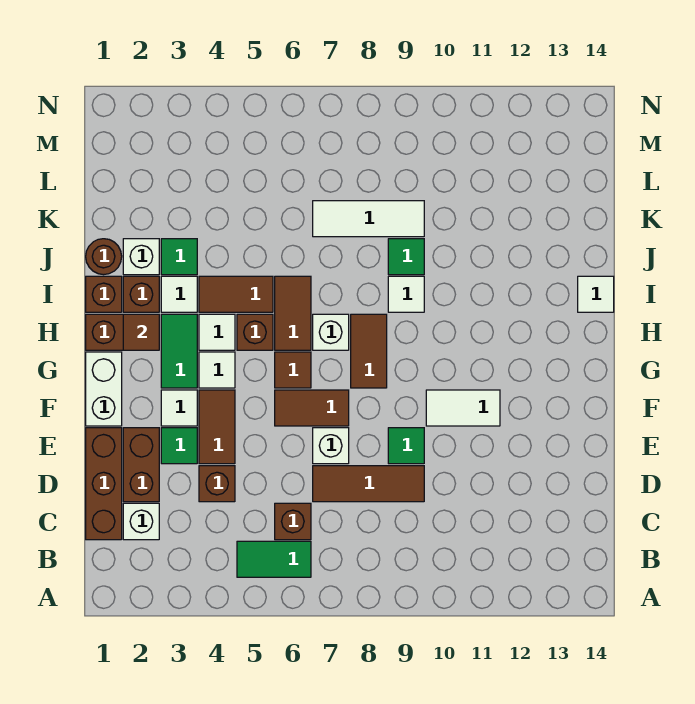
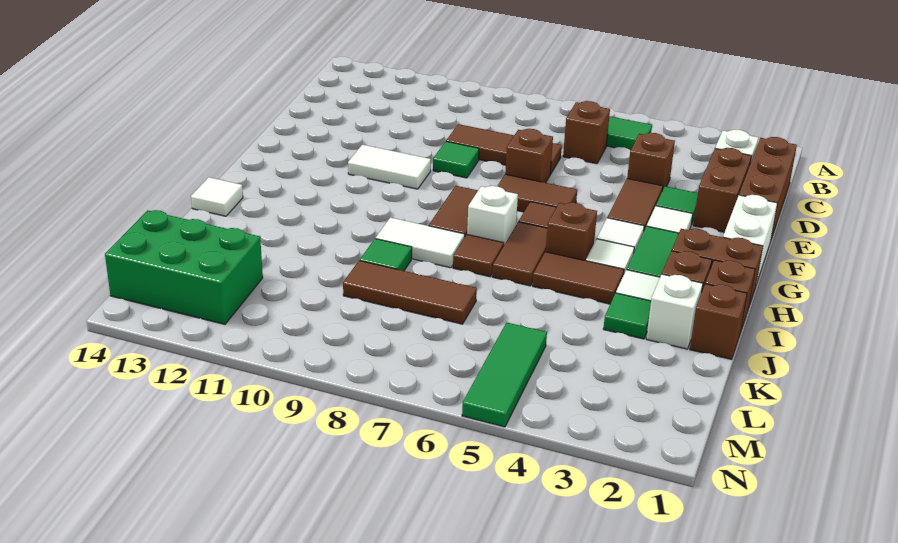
white brick E7 level 1 -> brown brick E7 level 1
brown tile H2 level 2 -> brown tile I7 level 1
white tile I9 level 1 -> white tile I8:I9 level 1
brown round brick J1 level 1 -> brown brick J1 level 1
white tile K7:K9 level 1 -> brown tile K7:K9 level 1
none -> green tile L5:N5 level 1
none -> green brick L12:M14 level 1

